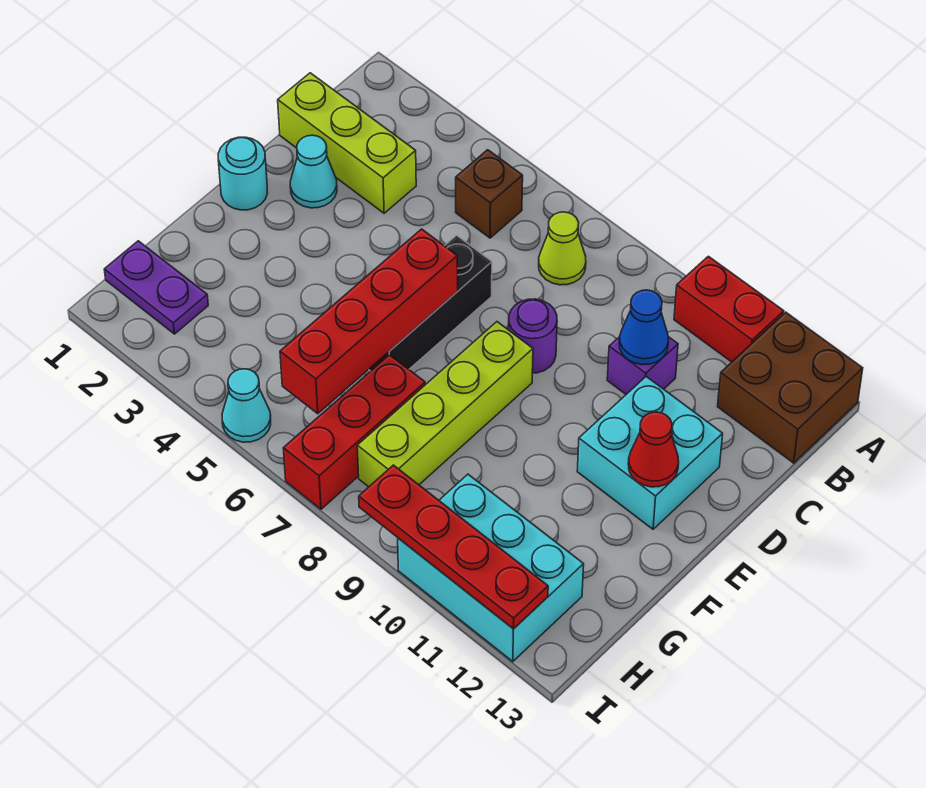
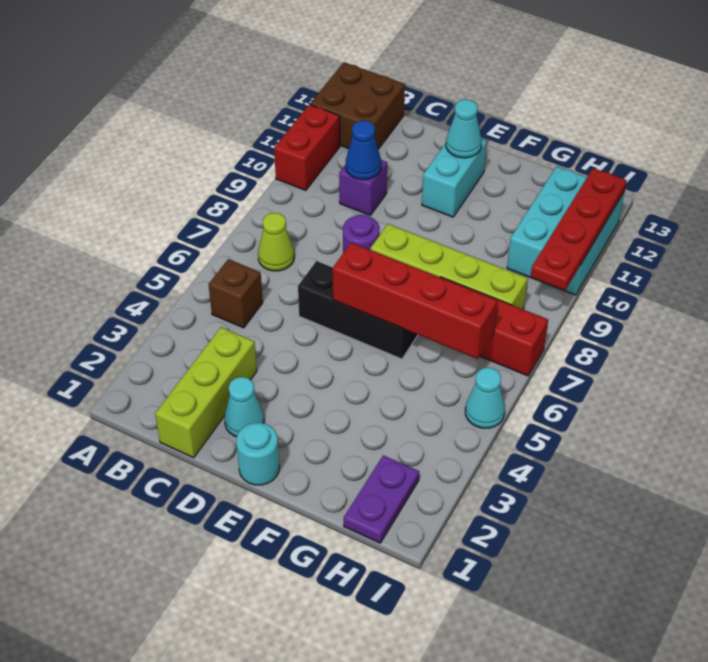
cyan brick D11:E12 level 1 -> cyan brick E11:E12 level 1
red cone E12 level 2 -> cyan cone E12 level 2

